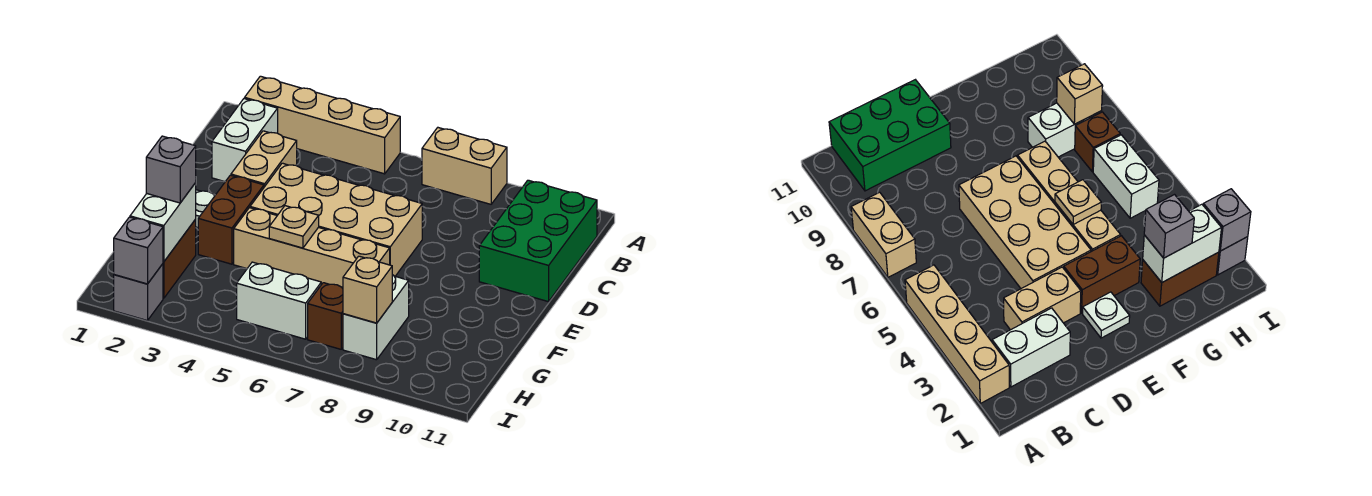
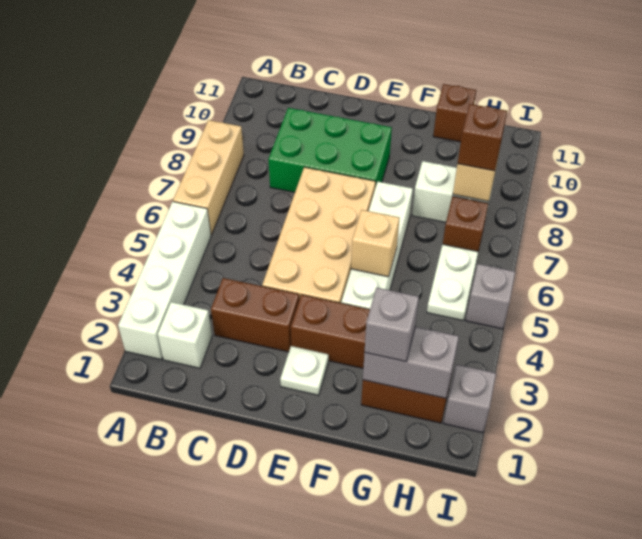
tan brick A2:A5 level 1 -> white brick A2:A5 level 1
tan brick A7:A8 level 1 -> tan brick A6:A8 level 1
white brick B2:C2 level 1 -> white brick B2 level 1
green brick B10:D11 level 1 -> green brick C8:E9 level 1
tan brick C3:D3 level 1 -> brown brick C3:D3 level 1
tan brick F4:F7 level 1 -> white brick F4:F7 level 1
tan plate F5 level 2 -> tan brick F5 level 2
white brick G2:H2 level 2 -> grey brick G2:H2 level 2
none -> brown brick G11 level 1
white brick H5:H6 level 1 -> white plate H5:H6 level 1
none -> brown brick H8 level 3
grey brick I2 level 2 -> grey brick I5 level 1

